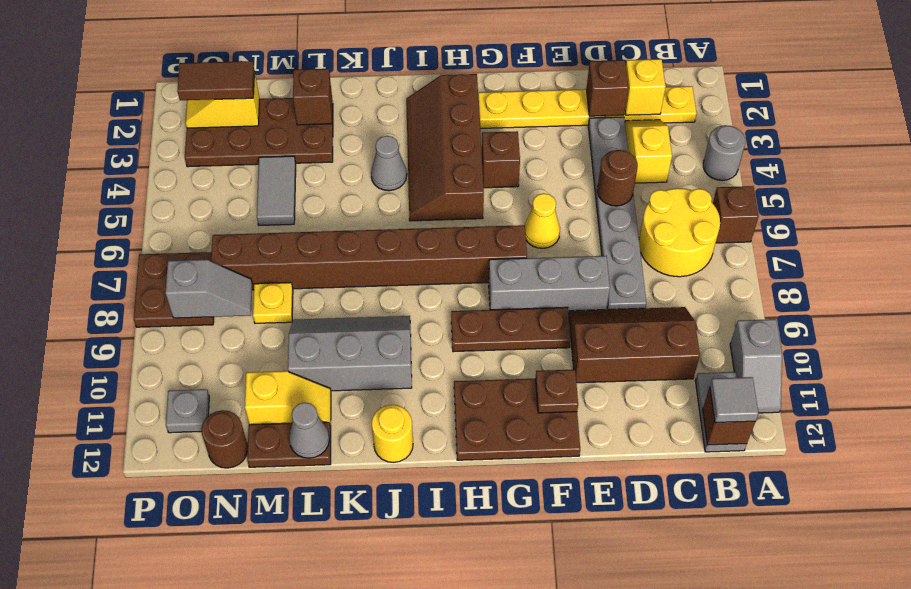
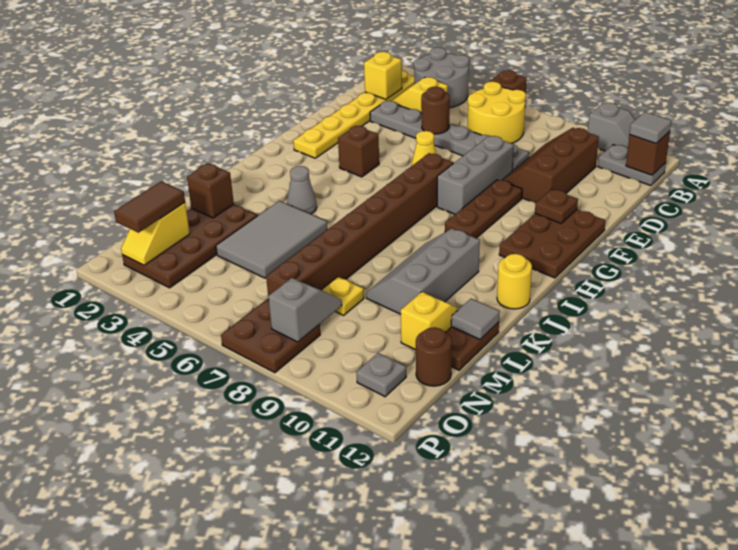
grey round brick A4 level 1 -> grey round brick A3:B4 level 1
brown brick D2 level 2 -> none
brown slope H2:I5 level 1 top H -> none
grey cone L12 level 2 -> grey tile L12 level 2
grey tile M4:M5 level 1 -> grey tile K4:M5 level 1

